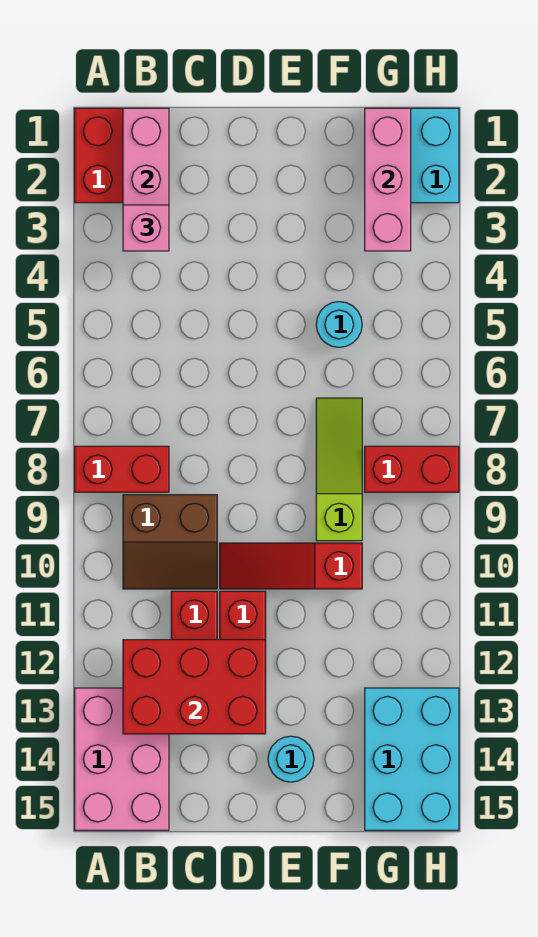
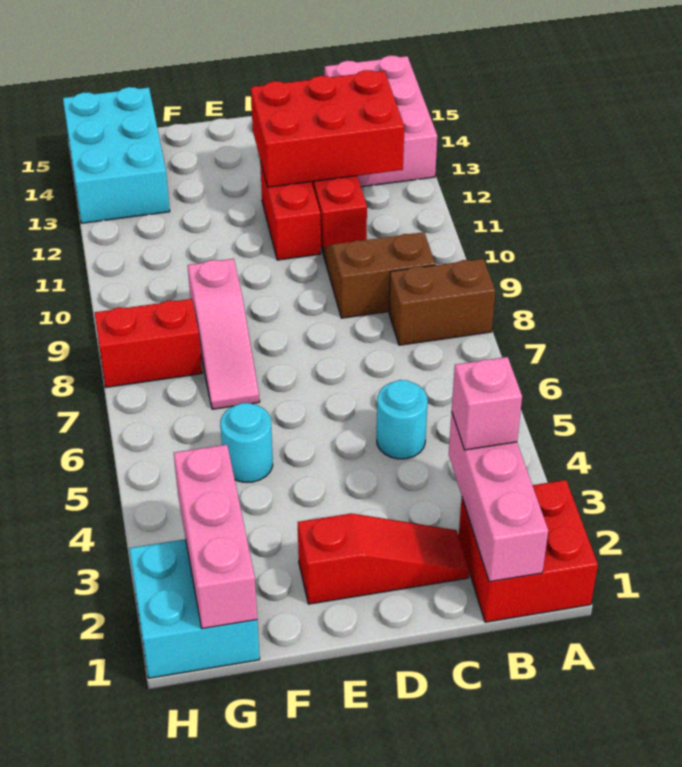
red brick A8:B8 level 1 -> brown brick A8:B8 level 1
red slope D10:F10 level 1 top F -> red slope C2:E2 level 1 top E
cyan round brick E14 level 1 -> cyan round brick C5 level 1
lime slope F7:F9 level 1 top 9 -> pink slope F7:F9 level 1 top 9

